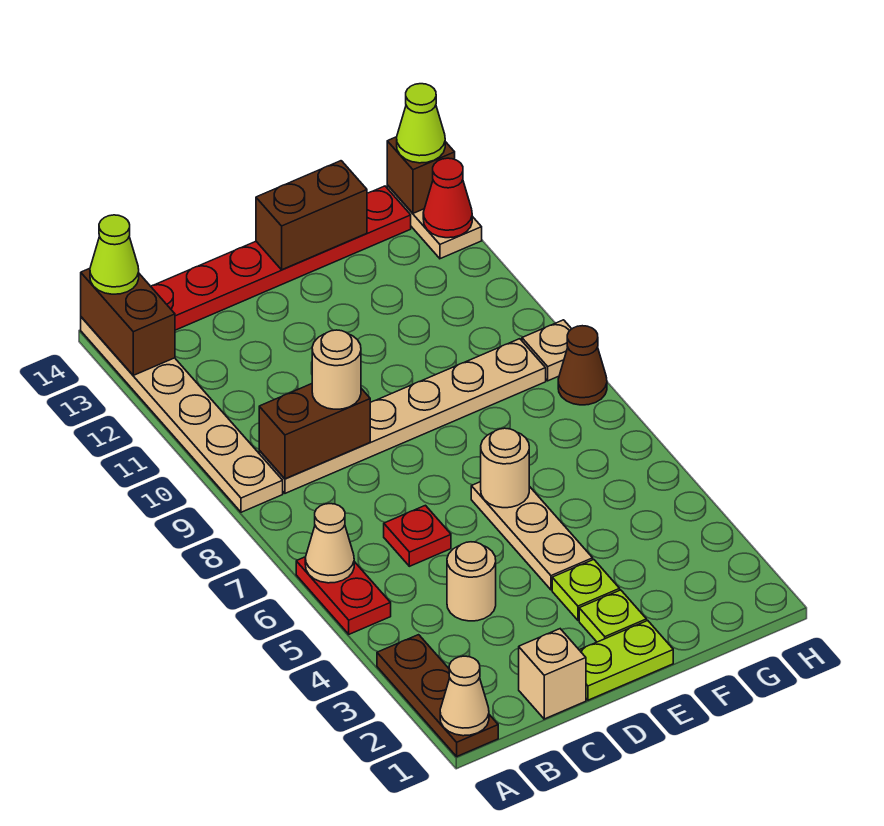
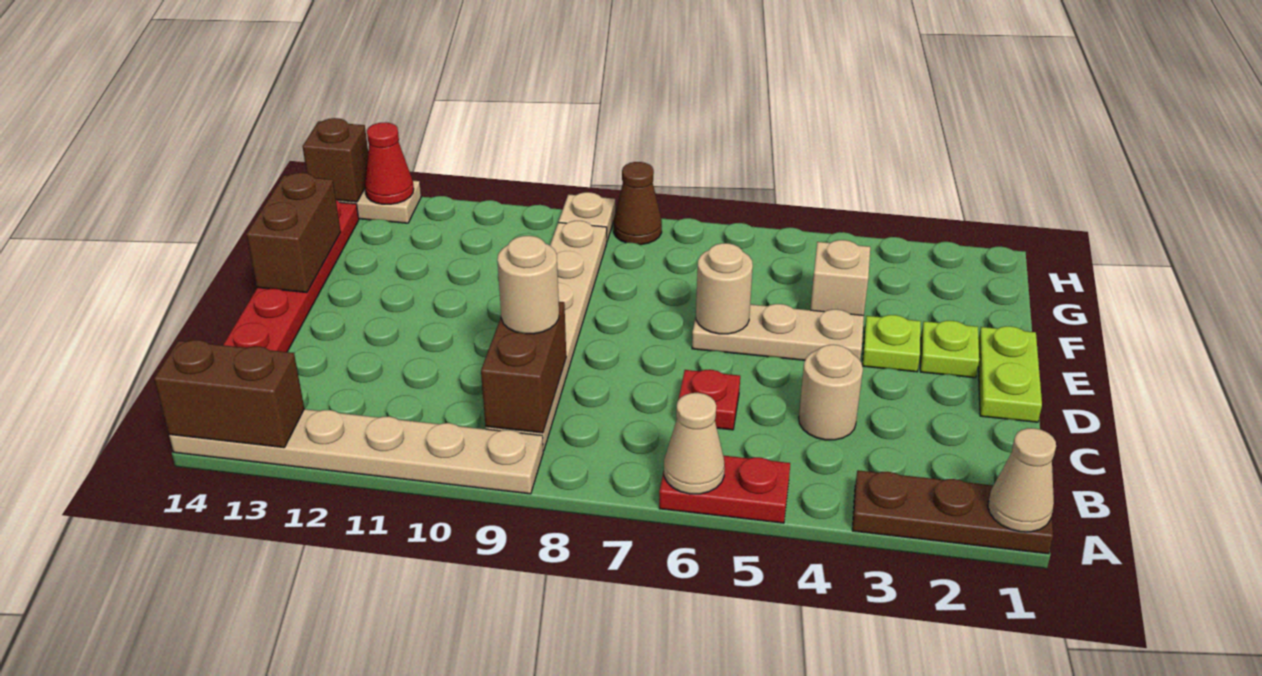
lime cone A14 level 3 -> none
tan brick C1 level 1 -> tan brick F4 level 1
lime cone H14 level 3 -> none

